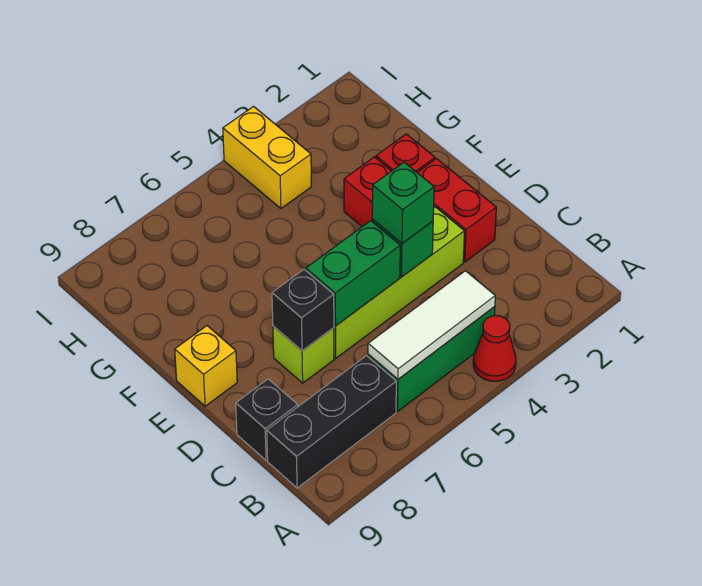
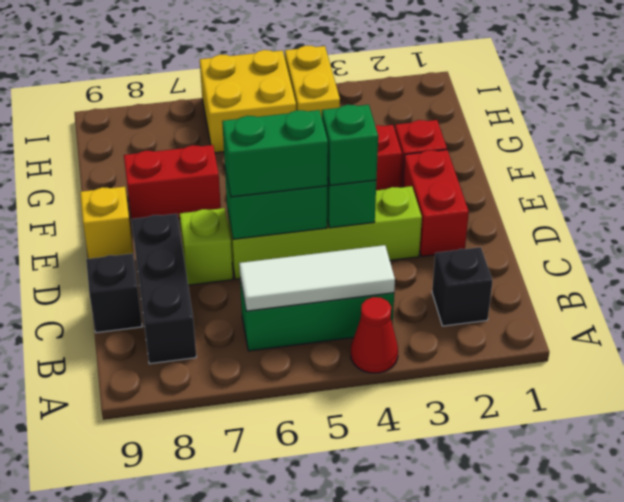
black brick B7:B9 level 1 -> black brick B8:D8 level 1
none -> green brick D5:D6 level 3
black brick D7 level 2 -> black brick B2 level 1
none -> red brick F7:F8 level 1
none -> yellow brick H5:I6 level 1

